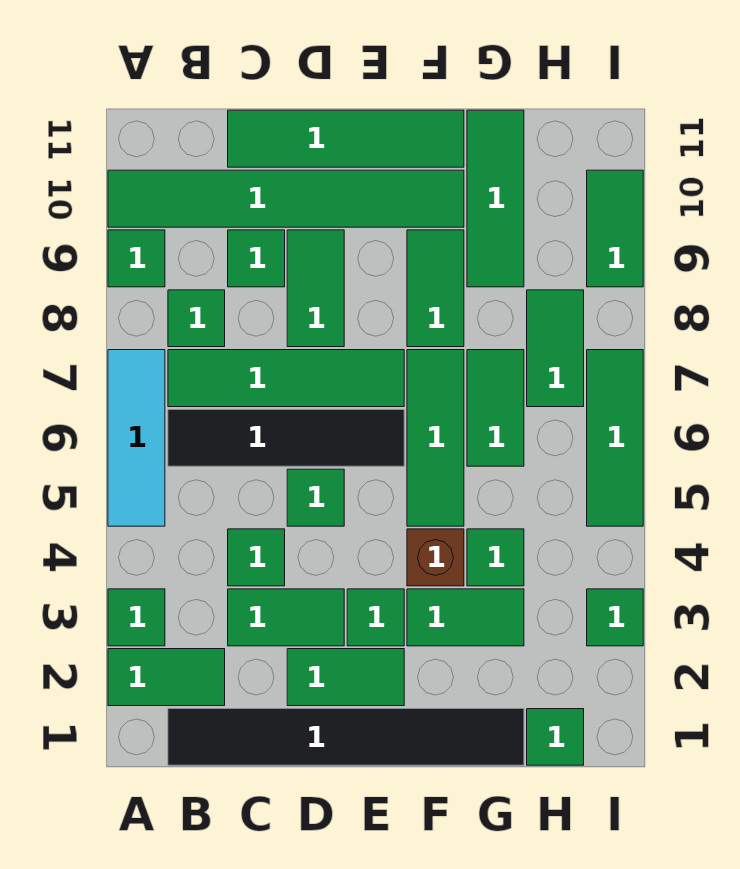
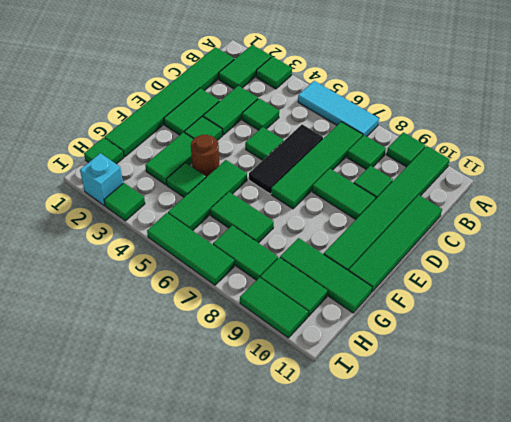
black tile B1:G1 level 1 -> green tile B1:G1 level 1
black tile B6:E6 level 1 -> black tile C6:E6 level 1
brown brick F4 level 1 -> brown round brick F4 level 1
green tile F5:F7 level 1 -> green tile F5:H5 level 1
green tile F8:F9 level 1 -> green tile H9:H10 level 1
none -> cyan brick I2 level 1

